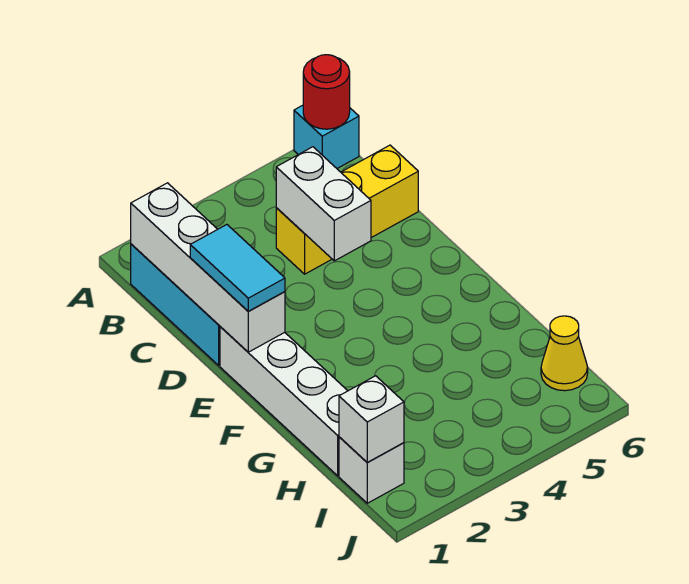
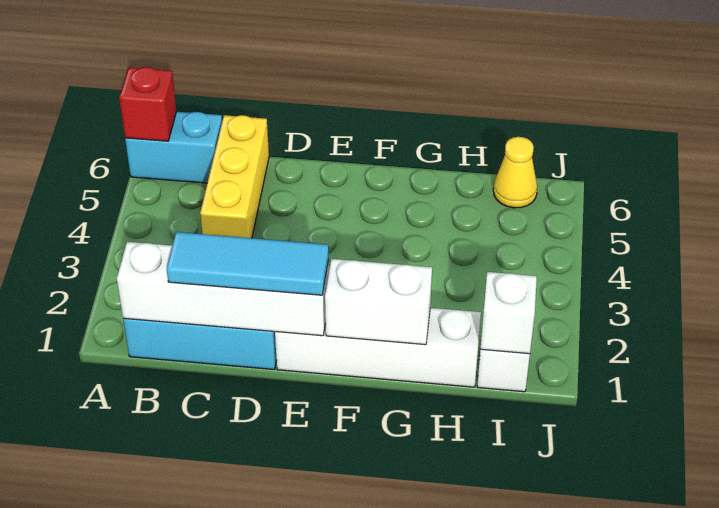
cyan brick A6 level 1 -> cyan brick A6:B6 level 1
red round brick A6 level 2 -> red brick A6 level 2
white brick C4:D4 level 2 -> white brick F1:G1 level 2
cyan tile D1:E1 level 3 -> cyan tile C1:E1 level 3

